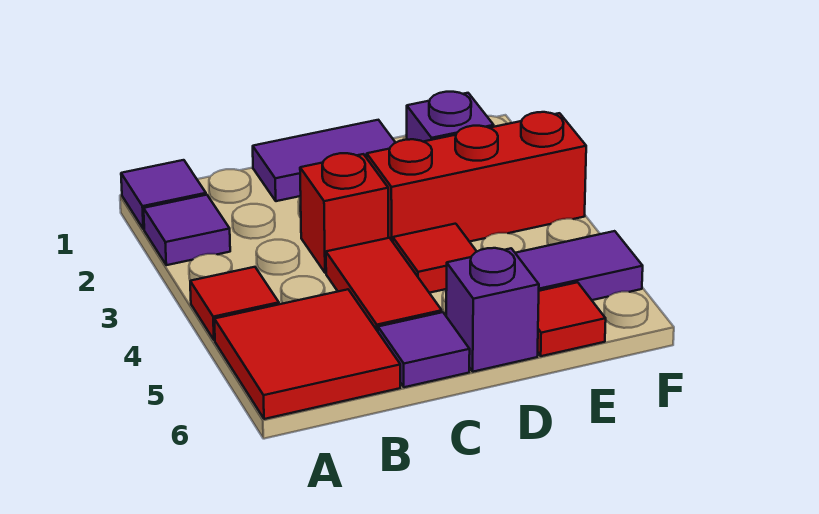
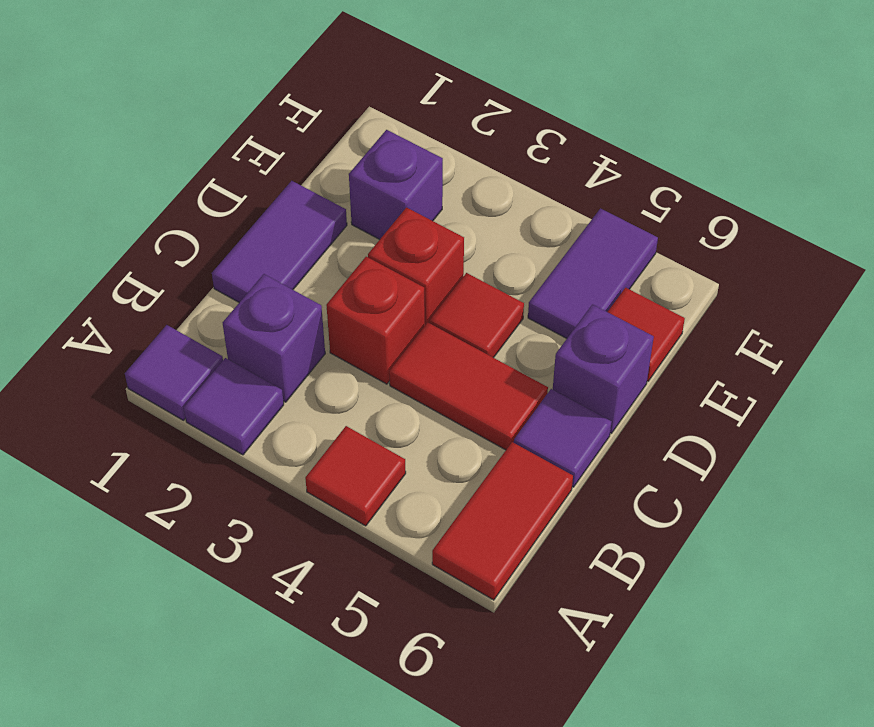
red tile A5:B6 level 1 -> red tile A6:B6 level 1
none -> purple brick B2 level 1
red brick D3:F3 level 1 -> red brick D3 level 1

